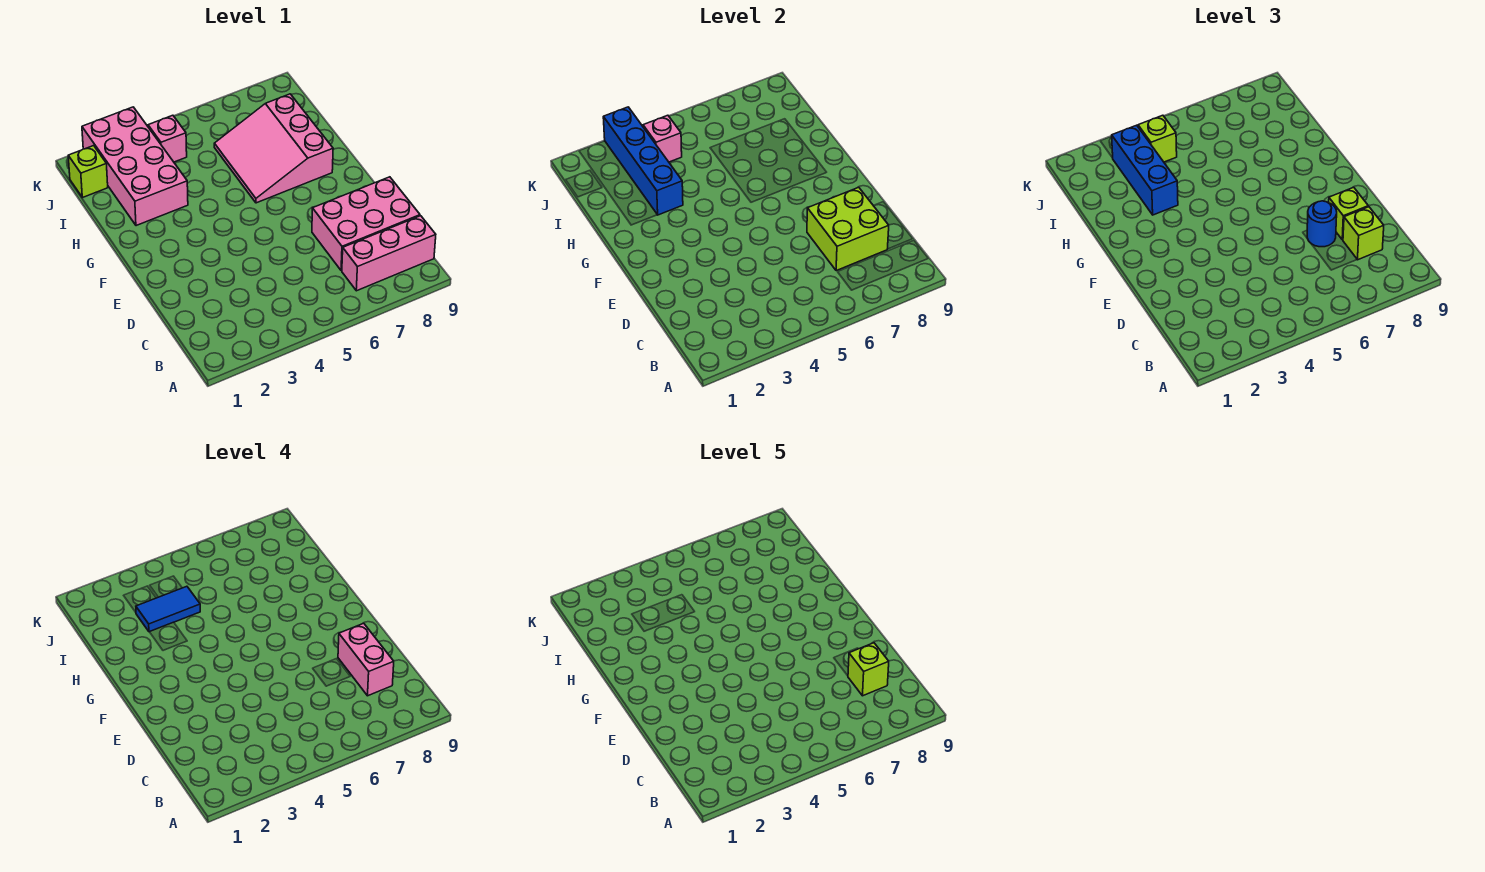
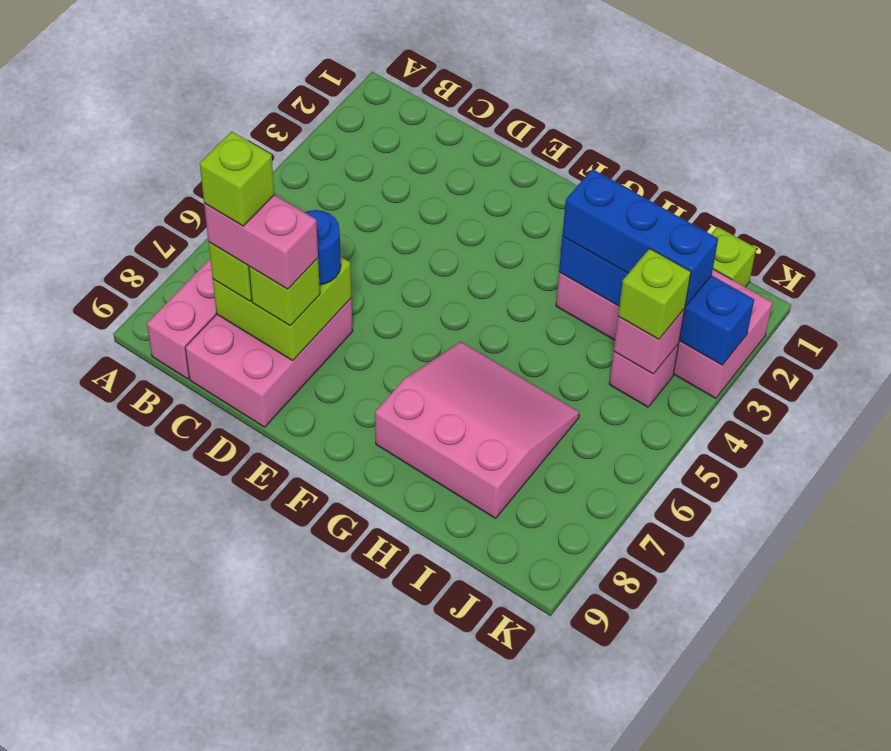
blue tile I3:I4 level 4 -> none

